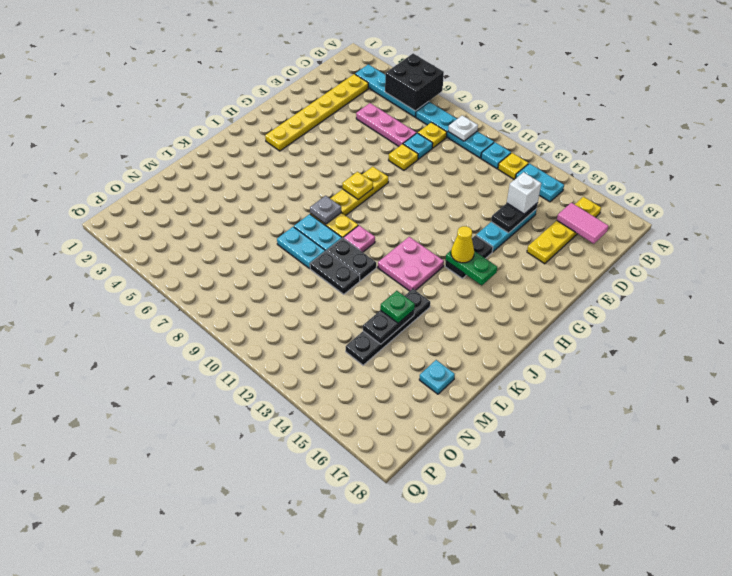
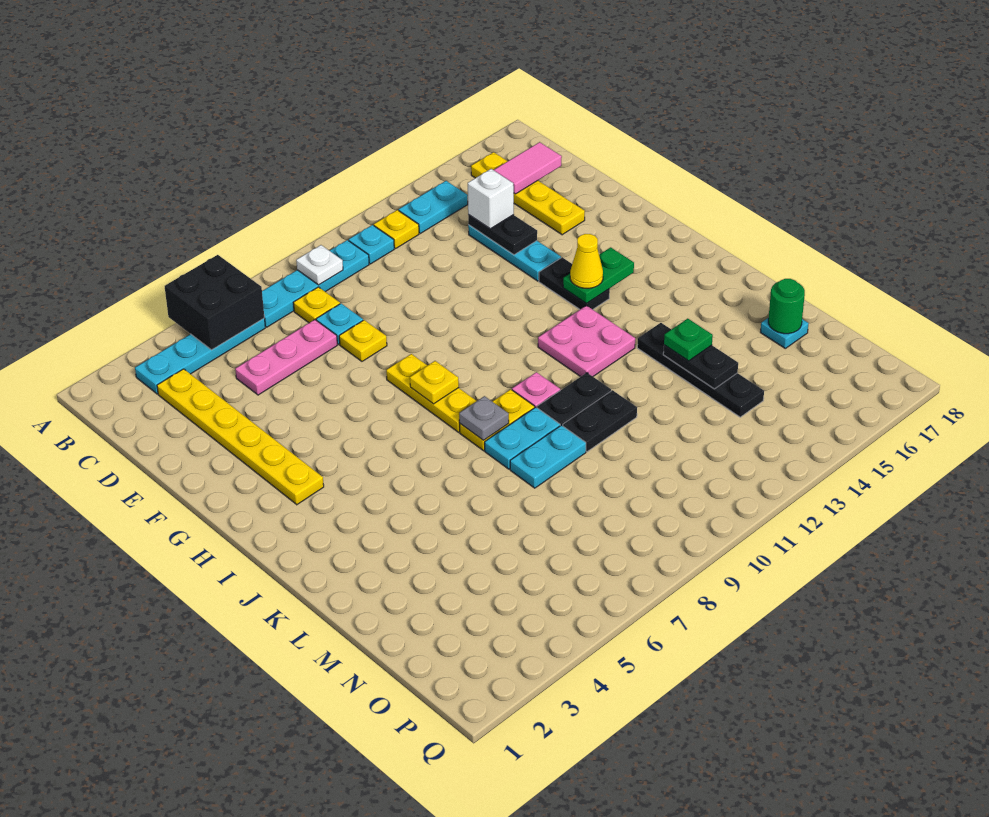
none -> green round brick M17 level 2

